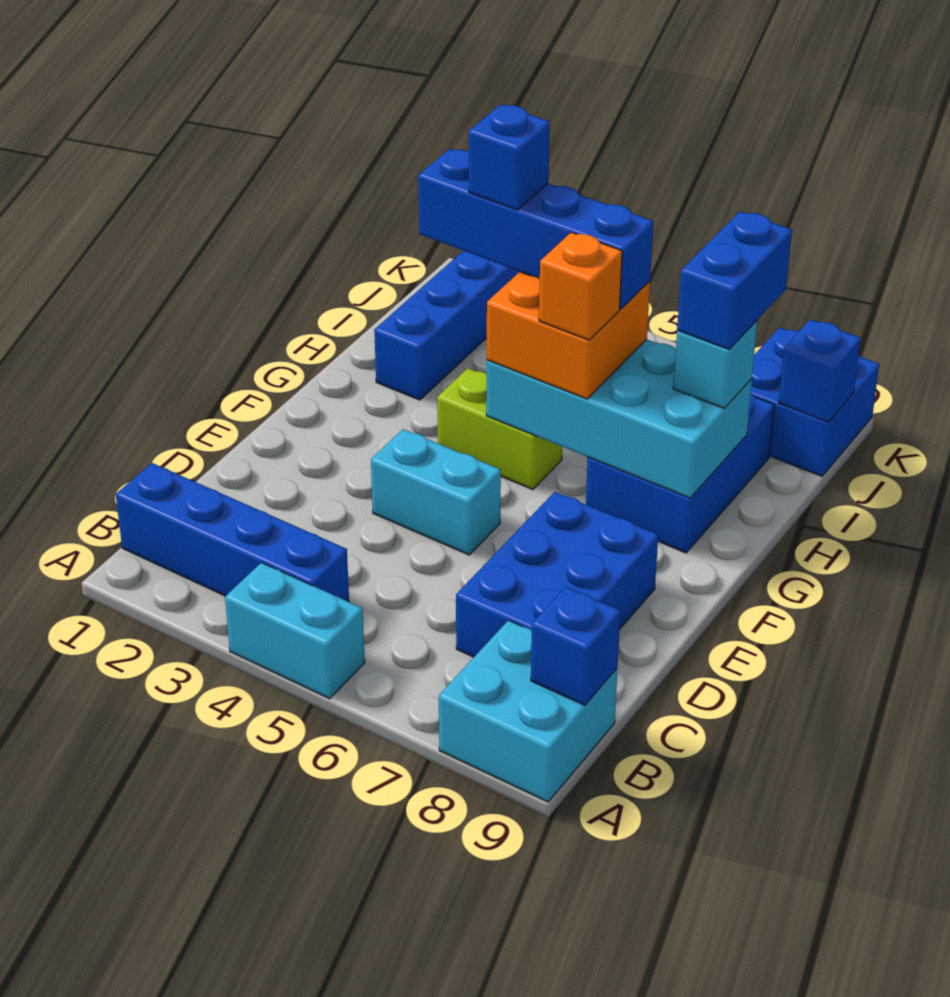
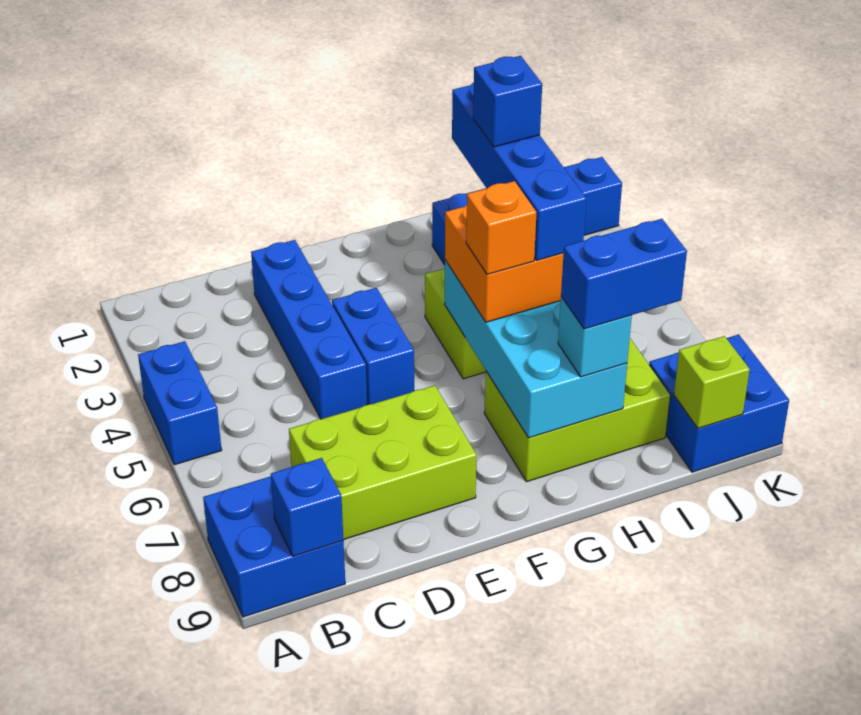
cyan brick A4:A5 level 1 -> blue brick A4:A5 level 1
cyan brick A8:B9 level 1 -> blue brick A8:B9 level 1
blue brick B1:B4 level 1 -> blue brick D2:D5 level 1
blue brick C7:E8 level 1 -> lime brick C7:E8 level 1
cyan brick E4:E5 level 1 -> blue brick E4:E5 level 1
blue brick G7:I8 level 1 -> lime brick G7:I8 level 1
blue brick J9 level 2 -> lime brick J9 level 2

